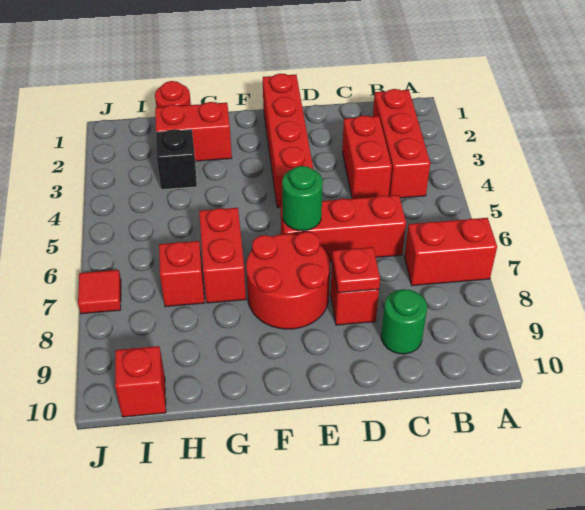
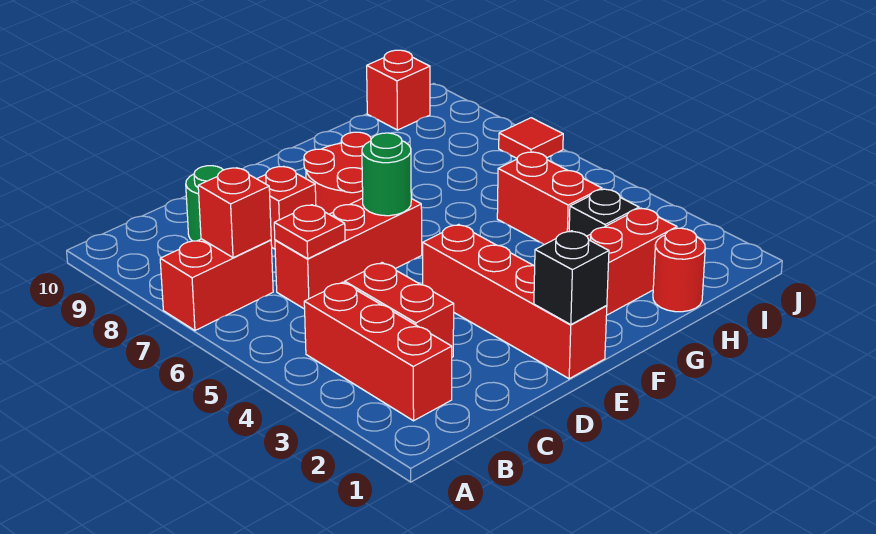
red plate D8 level 2 -> red plate C6 level 2
none -> black brick E1 level 2
red brick G6:G7 level 1 -> red brick H4:H5 level 1
red brick H7 level 1 -> red brick B7 level 2

